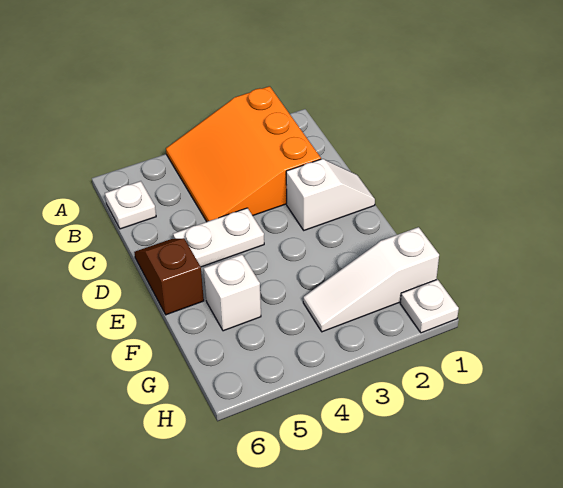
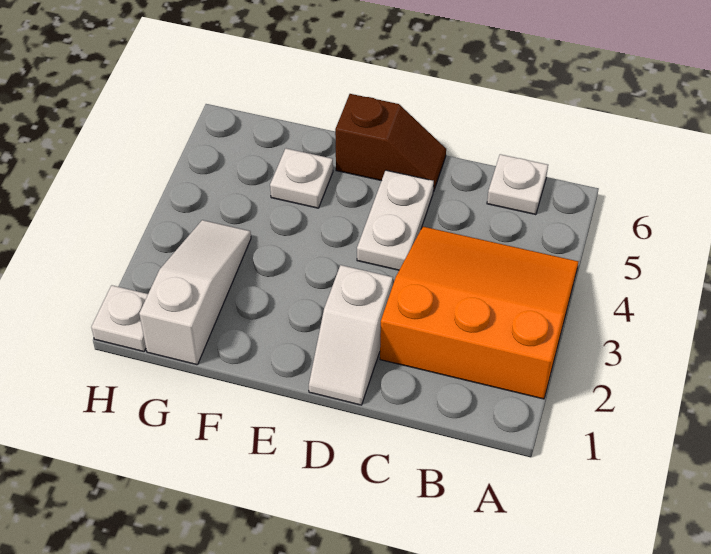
white brick F5 level 1 -> white plate F5 level 1

